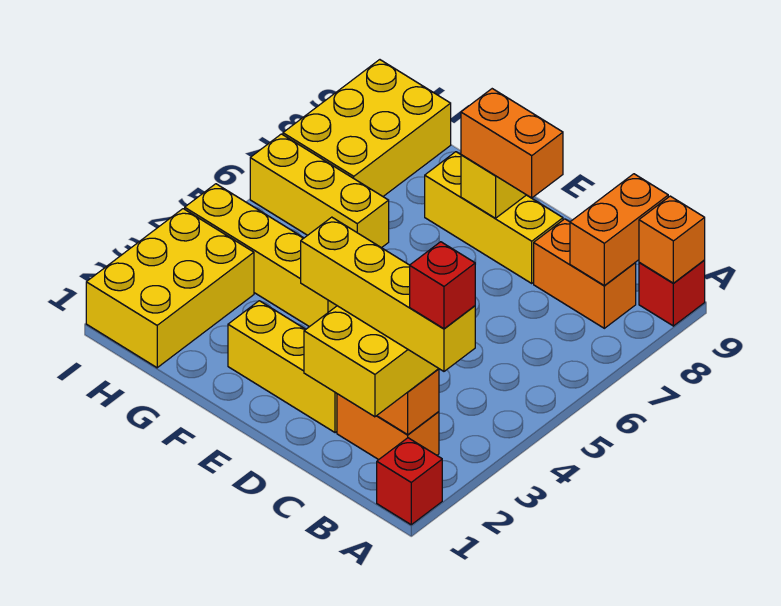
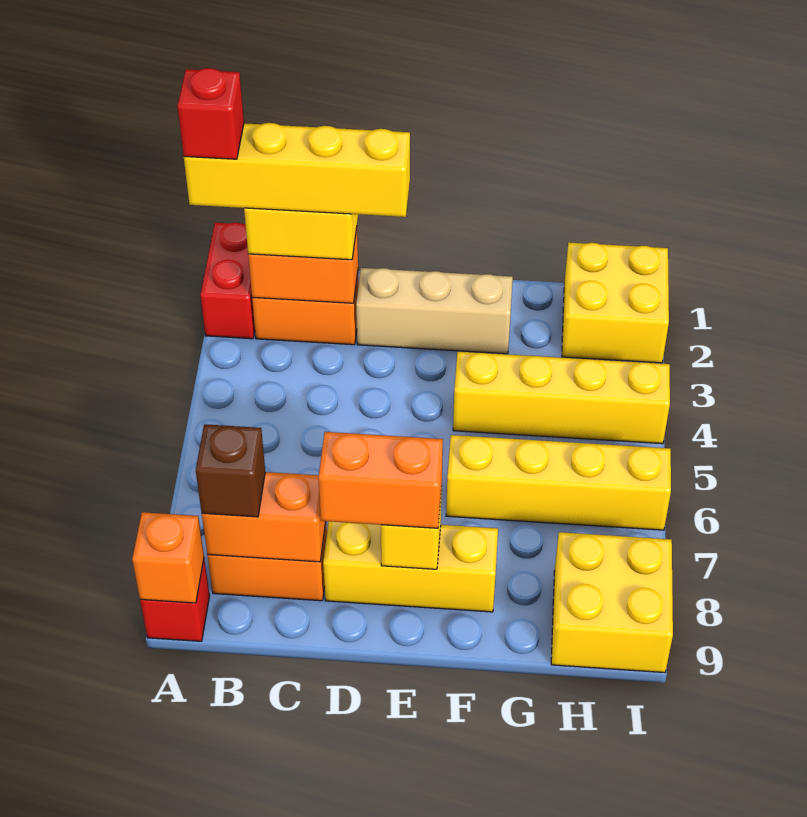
red brick A1 level 1 -> red brick A1:A2 level 1
orange brick B8:B9 level 2 -> orange brick B8:C8 level 2
none -> brown brick B8 level 3
yellow brick D2:F2 level 1 -> tan brick D2:F2 level 1
yellow brick G6:I6 level 1 -> yellow brick F6:I6 level 1
yellow brick H1:I3 level 1 -> yellow brick H1:I2 level 1
yellow brick H7:I9 level 1 -> yellow brick H8:I9 level 1

